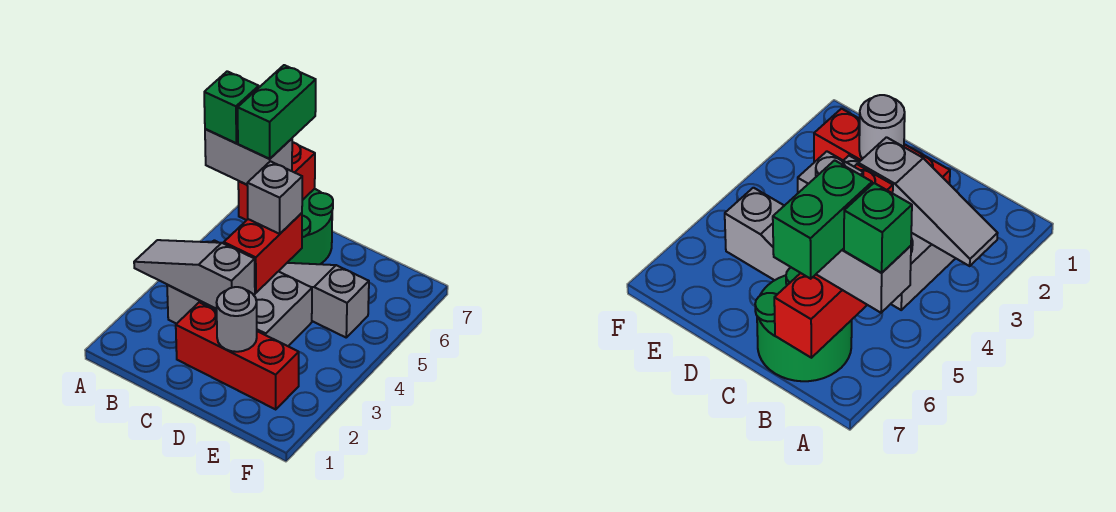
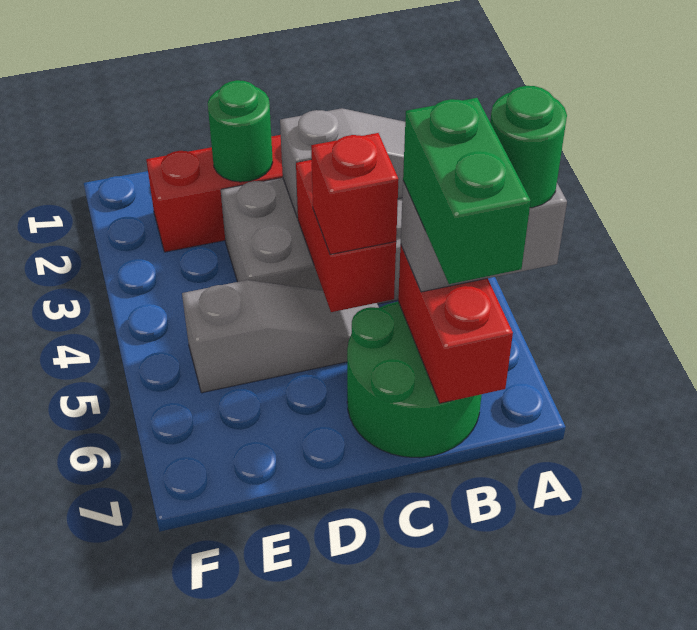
green brick A6 level 4 -> green round brick A6 level 4
grey brick C5 level 3 -> red brick C5 level 3
grey round brick D2 level 2 -> green round brick D2 level 2

